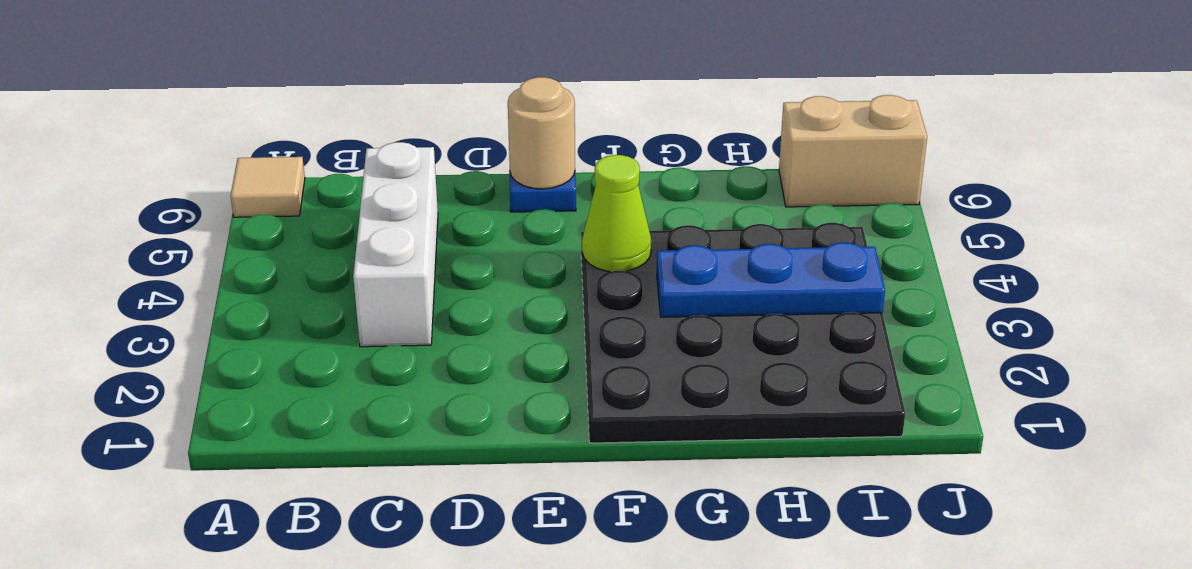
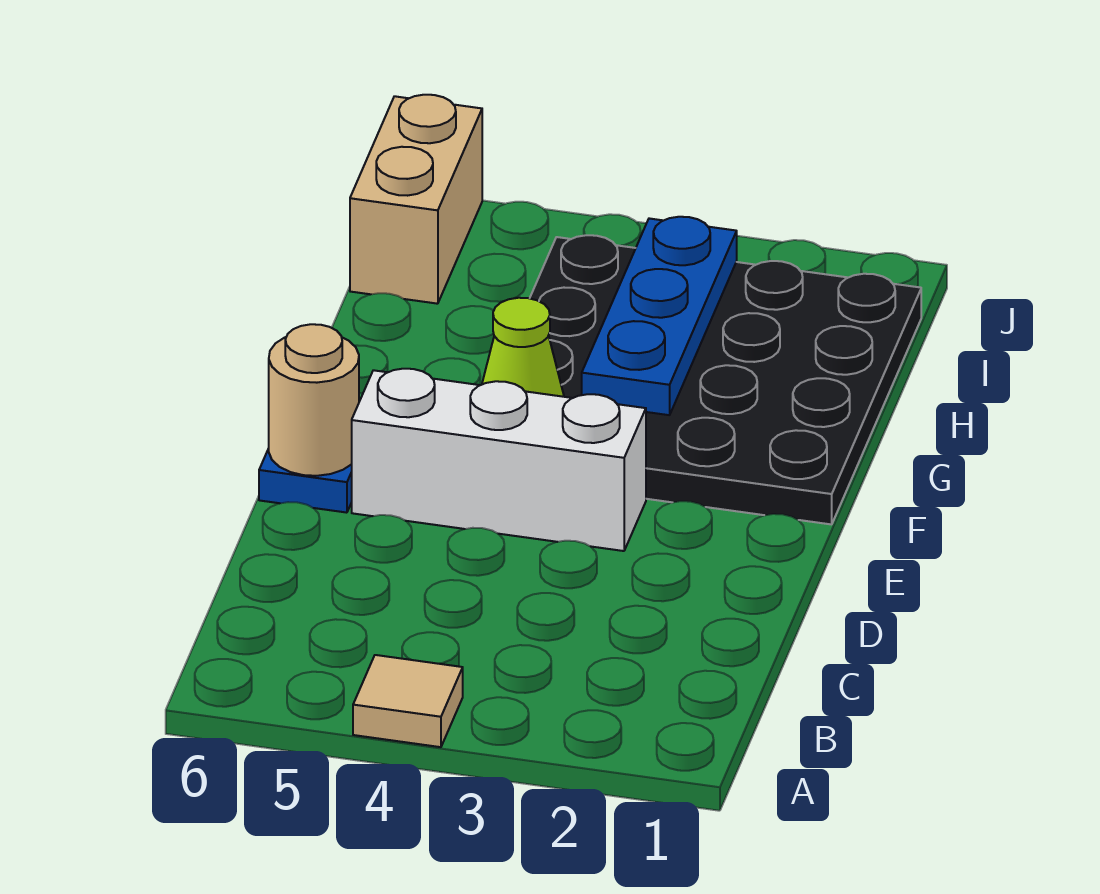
tan tile A6 level 1 -> tan tile A4 level 1
white brick C3:C5 level 1 -> white brick E3:E5 level 1

